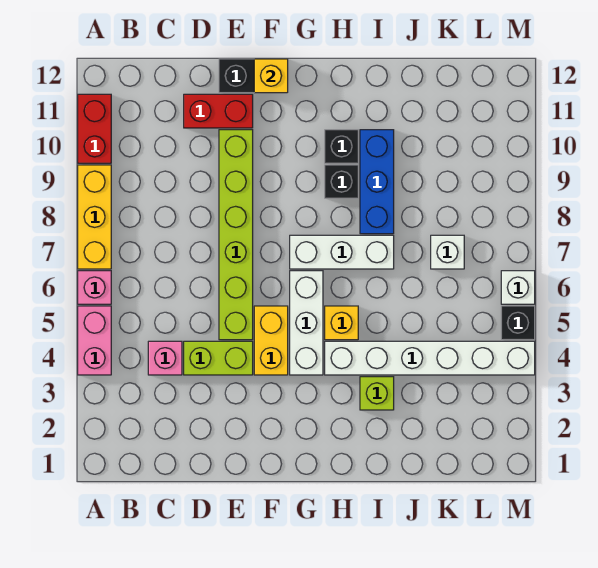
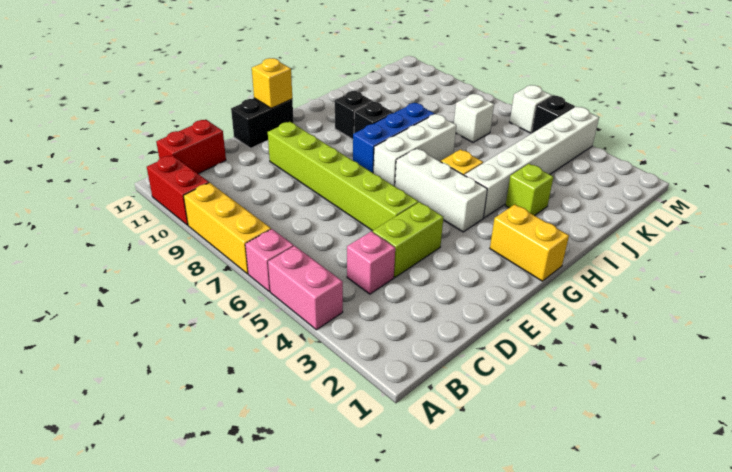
red brick D11:E11 level 1 -> red brick B12:C12 level 1
yellow brick F4:F5 level 1 -> yellow brick G1:G2 level 1
blue brick I8:I10 level 1 -> blue brick G8:I8 level 1

